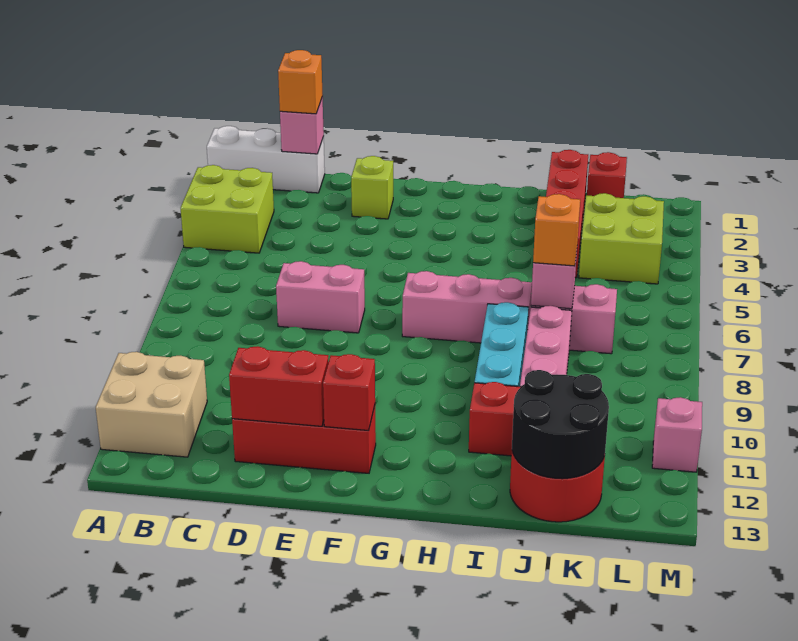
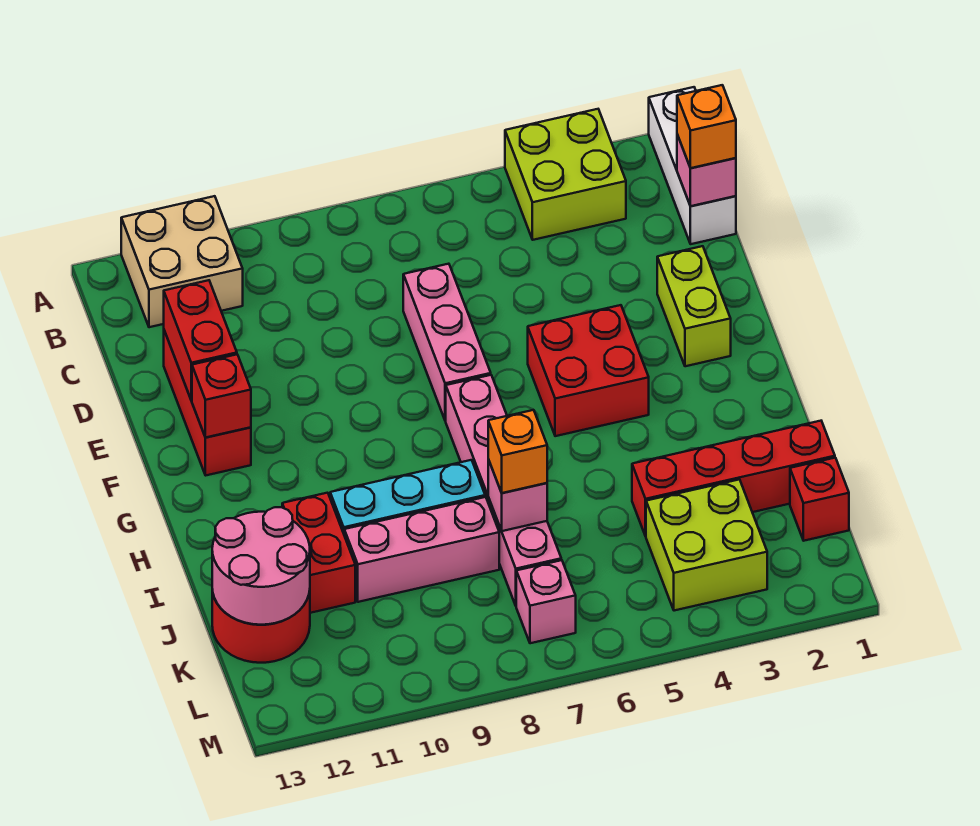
pink brick D7:E7 level 1 -> pink brick D7:F7 level 1
lime brick E2 level 1 -> lime brick E2:F2 level 1
none -> red brick F4:G5 level 1
black round brick J12:K13 level 2 -> pink round brick J12:K13 level 2
pink brick M11 level 1 -> pink brick L7 level 1

